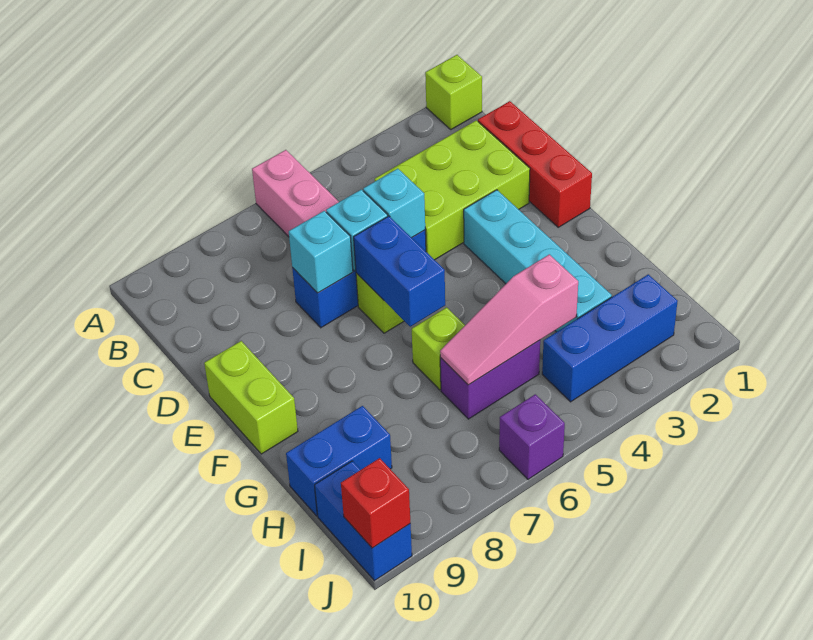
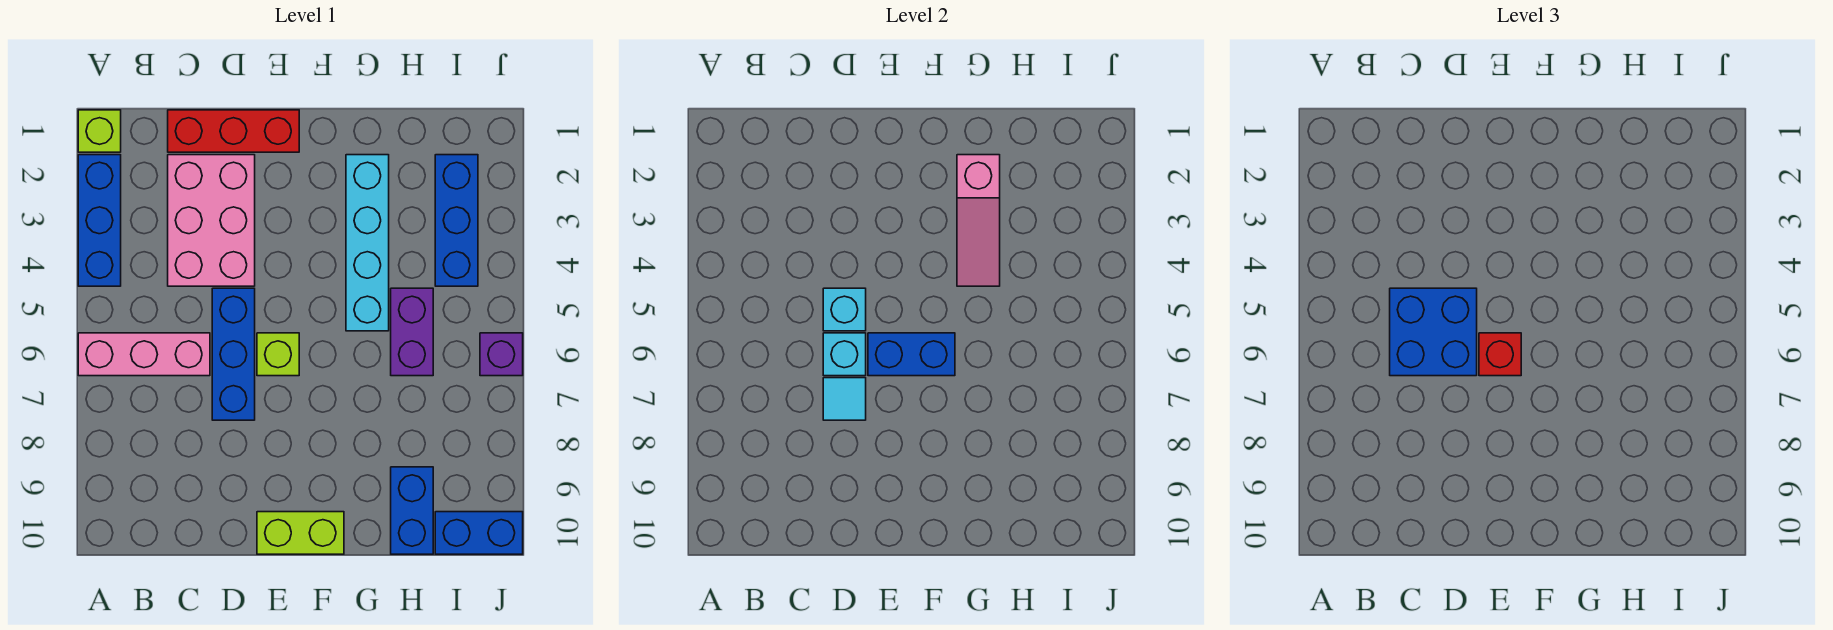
none -> blue brick A2:A4 level 1
lime brick C2:D4 level 1 -> pink brick C2:D4 level 1
none -> blue brick C5:D6 level 3
cyan brick D7 level 2 -> cyan tile D7 level 2
cyan brick E3:H3 level 1 -> cyan brick G2:G5 level 1
lime brick G6 level 1 -> none
pink slope H4:H6 level 2 top 4 -> pink slope G2:G4 level 2 top 2
red brick J10 level 2 -> red brick E6 level 3

